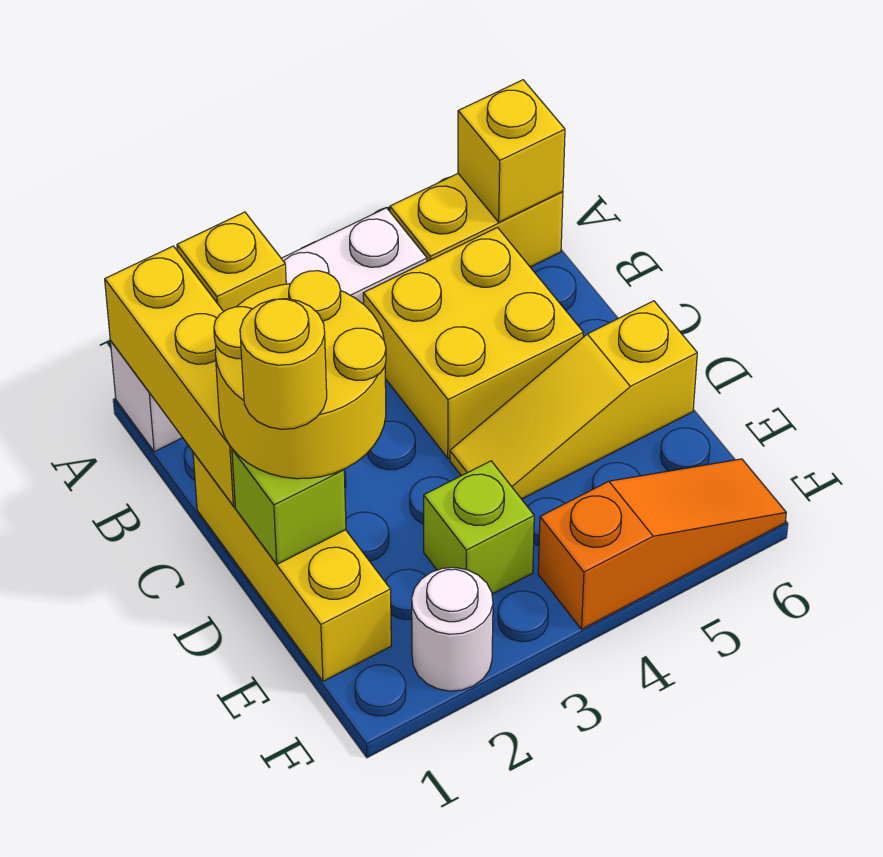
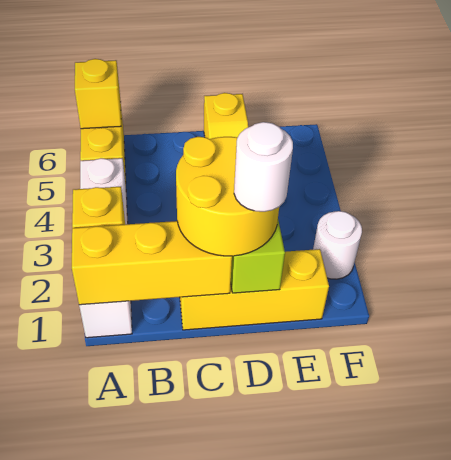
yellow brick B4:C5 level 1 -> none
yellow round brick D1 level 4 -> white round brick D1 level 4
lime brick E3 level 1 -> none
orange slope F4:F6 level 1 top 4 -> none

